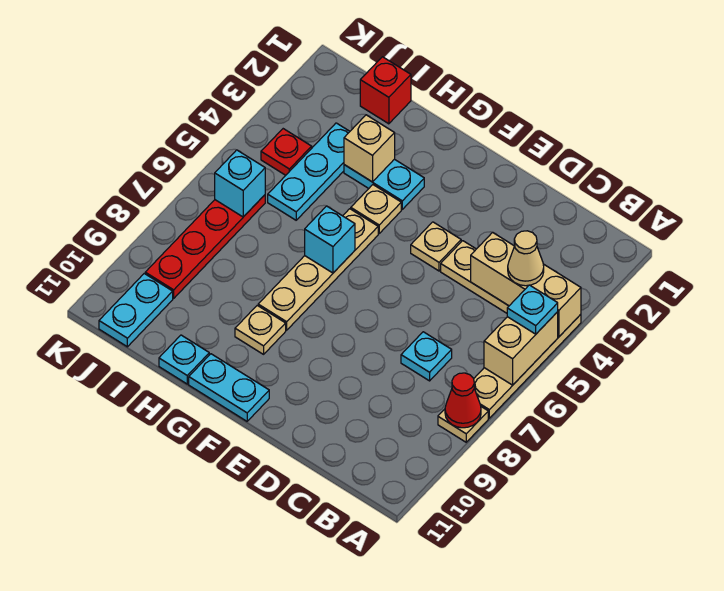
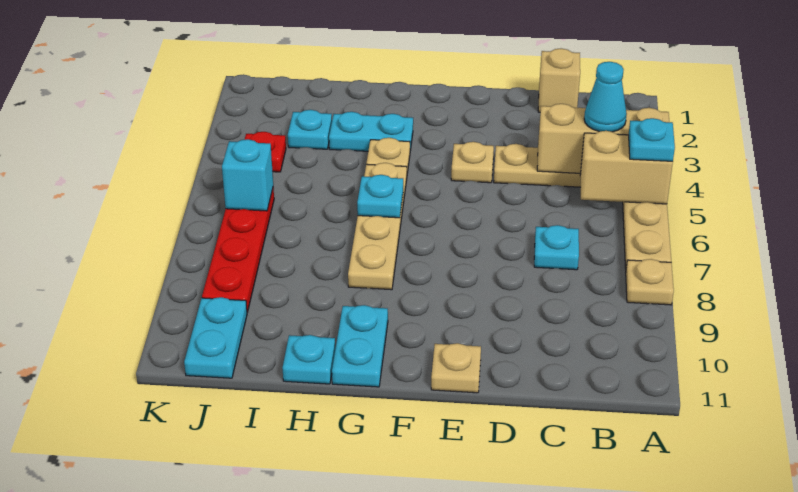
tan brick A5:A6 level 2 -> tan brick A5:B5 level 2
red cone A8 level 2 -> none
tan cone B4 level 3 -> cyan cone B4 level 3
cyan plate F11:G11 level 1 -> cyan plate G10:G11 level 1
cyan brick G6 level 2 -> cyan plate G6 level 2
tan plate G9 level 1 -> tan plate E11 level 1
tan brick H3 level 2 -> tan brick C1 level 1
red brick I1 level 1 -> none
cyan plate I3:I5 level 1 -> cyan plate I3 level 1

